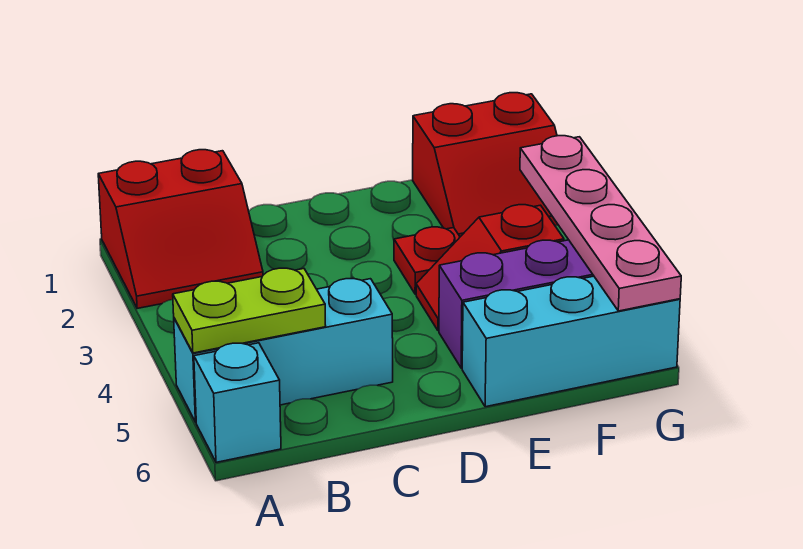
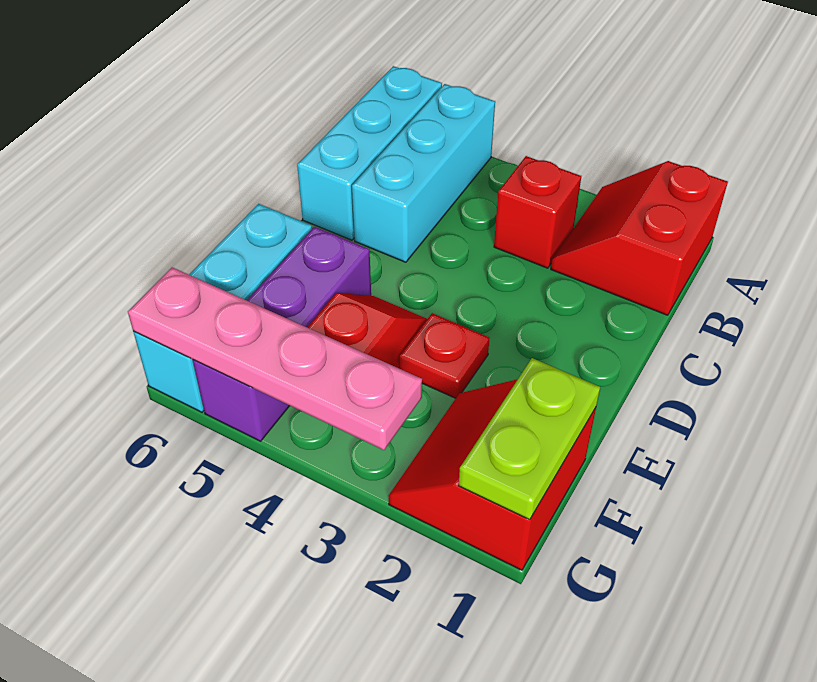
lime plate A5:B5 level 2 -> lime plate F1:G1 level 2
cyan brick A6 level 1 -> cyan brick A6:C6 level 1
none -> red brick B3 level 1

